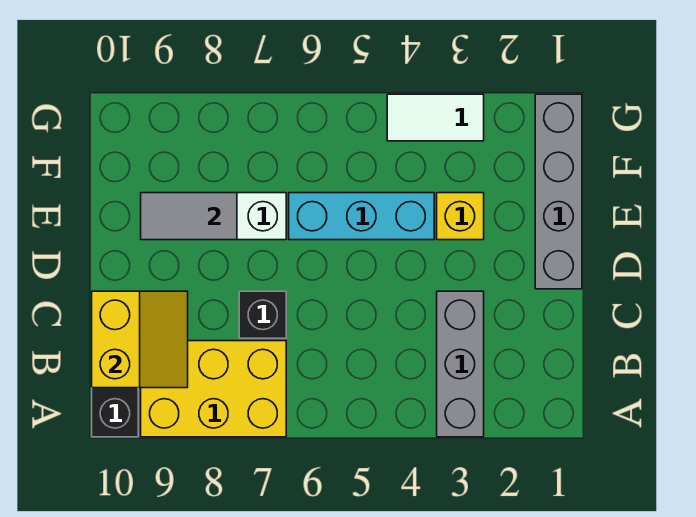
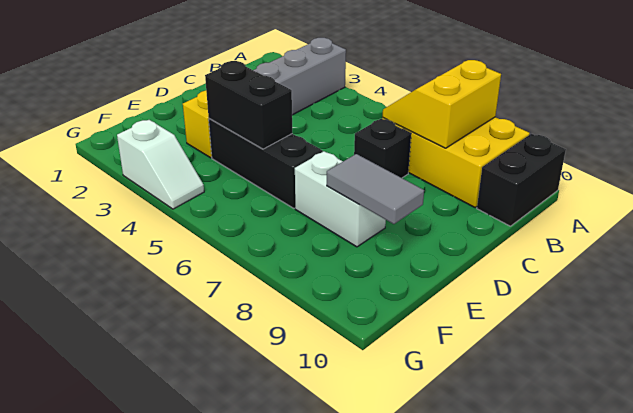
yellow slope B9:C10 level 2 top 10 -> yellow slope A7:B8 level 2 top 8
grey brick D1:G1 level 1 -> none
cyan brick E4:E6 level 1 -> black brick E4:E6 level 1
none -> black brick E4:E5 level 2
white tile G3:G4 level 1 -> white slope G3:G4 level 1 top 3

